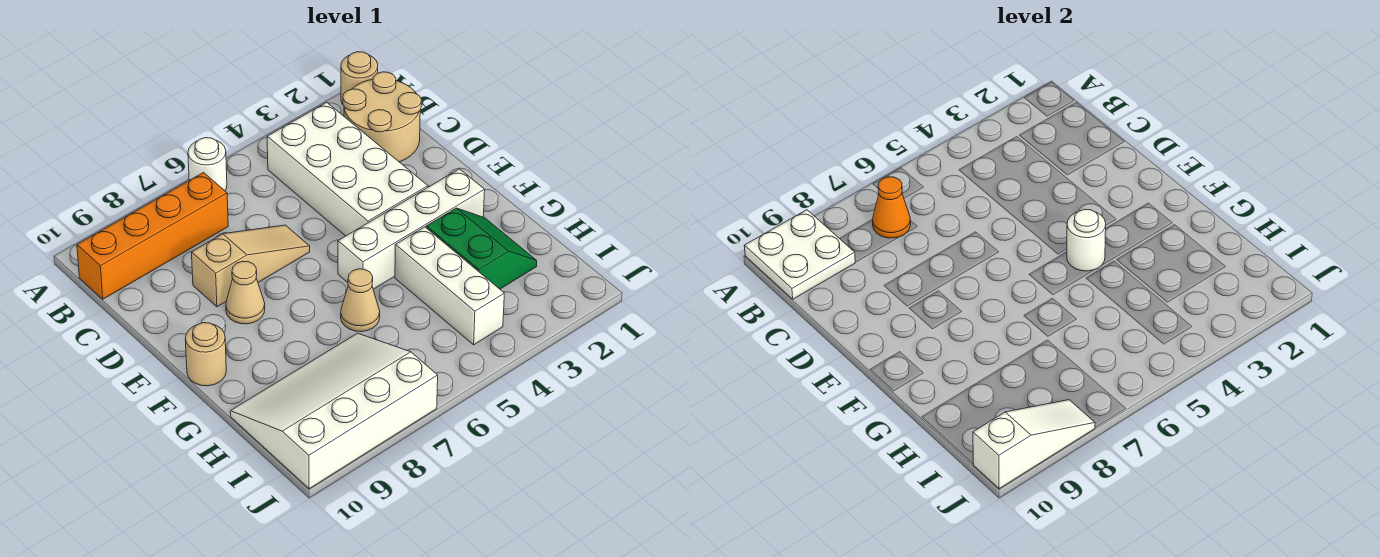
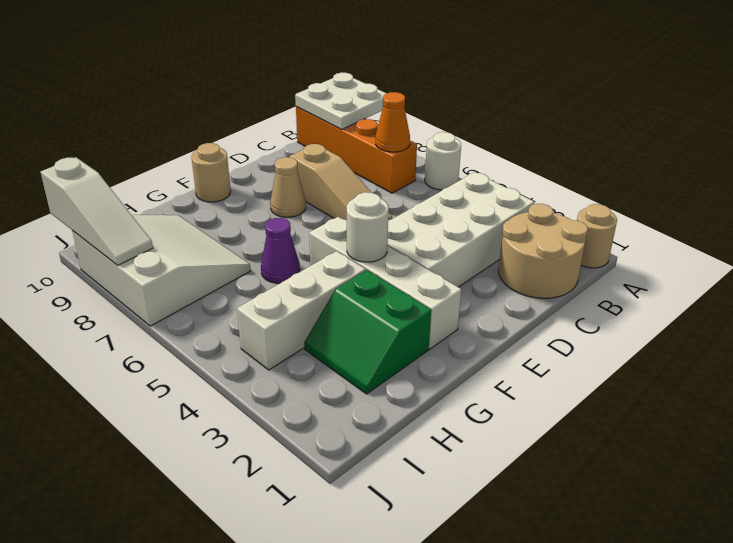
green slope G2:H3 level 1 top 3 -> green slope G2:H3 level 1 top G
tan cone G6 level 1 -> purple cone G6 level 1
white slope H7:J10 level 1 top J -> white slope H7:J9 level 1 top J

